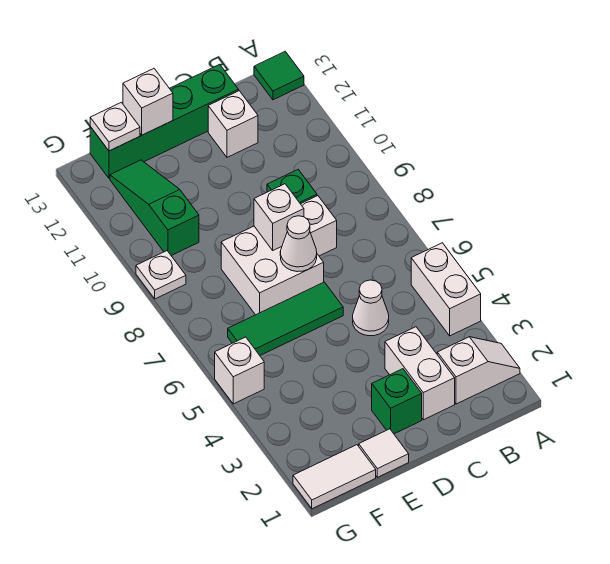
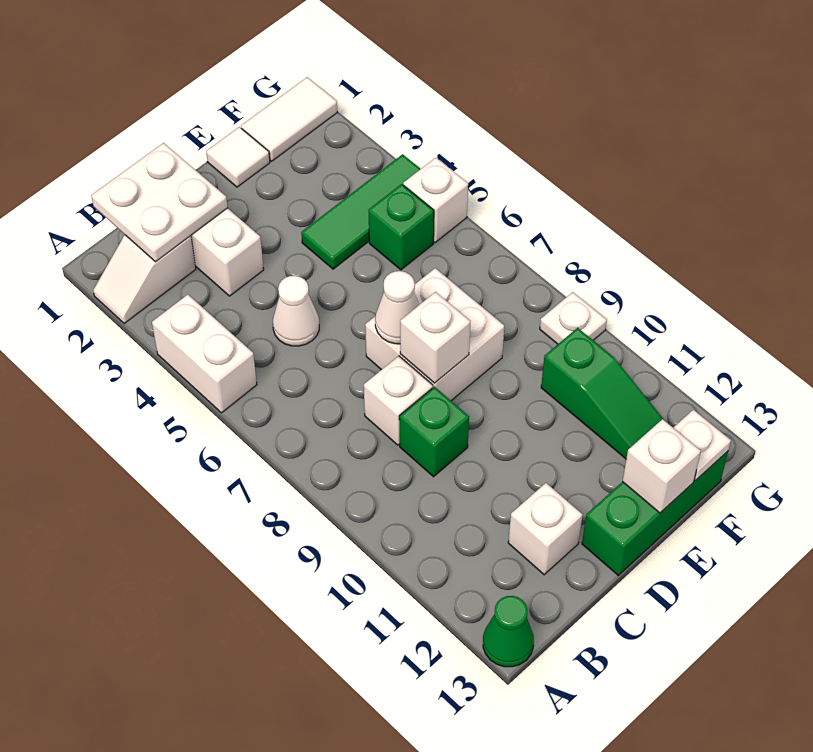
green tile A13 level 1 -> green cone A13 level 1
none -> white plate B1:C2 level 2
green brick C13:F13 level 1 -> green brick D13:F13 level 1
green brick D2 level 1 -> green brick F5 level 1
green tile D6:F6 level 1 -> green tile E4:G4 level 1

